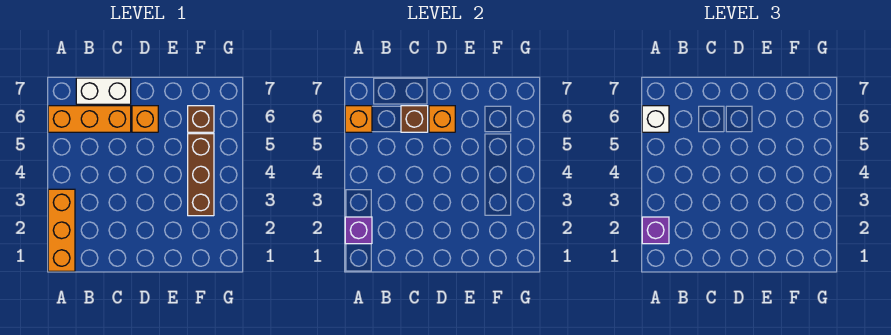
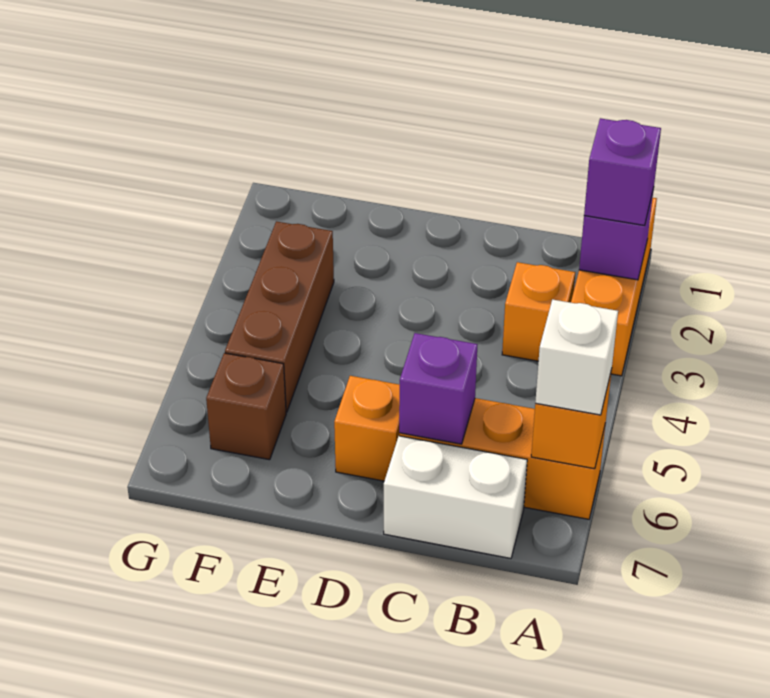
brown brick C6 level 2 -> purple brick C6 level 2
orange brick D6 level 2 -> orange brick B3 level 1

